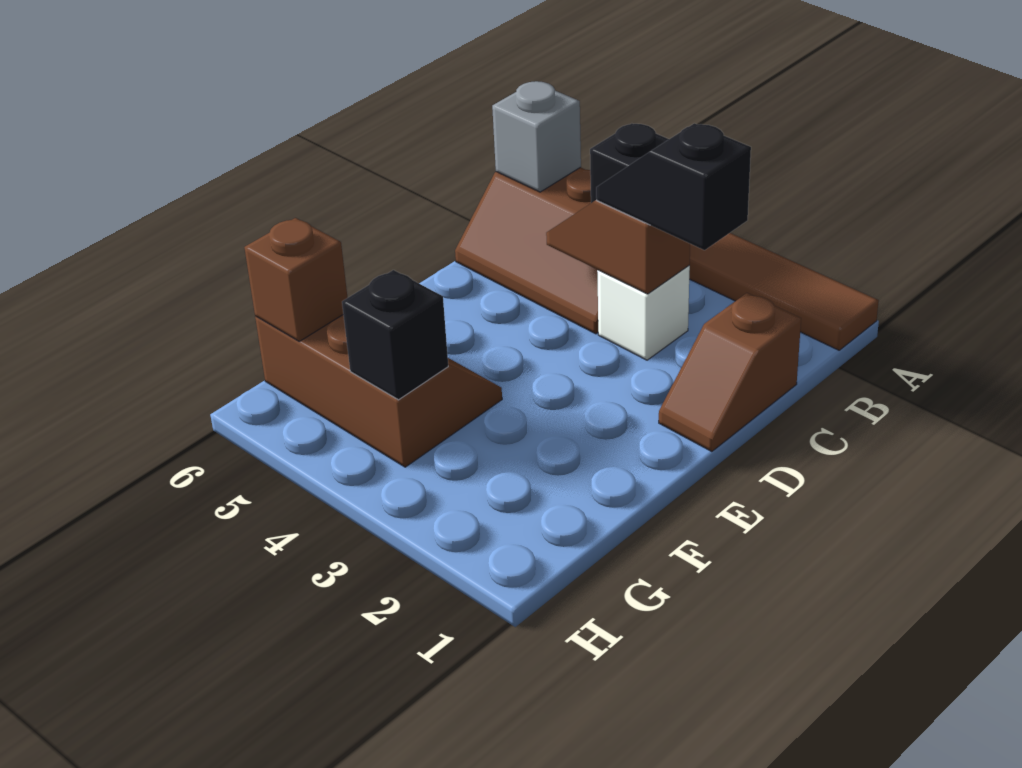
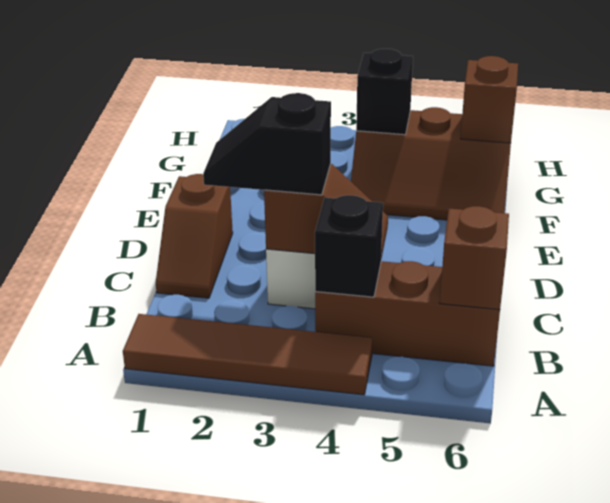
grey brick B6 level 2 -> brown brick B6 level 2
brown slope C1:D1 level 1 top C -> brown slope C1:D1 level 1 top D
black slope C2:C3 level 3 top 2 -> black slope C2:C3 level 3 top 3

